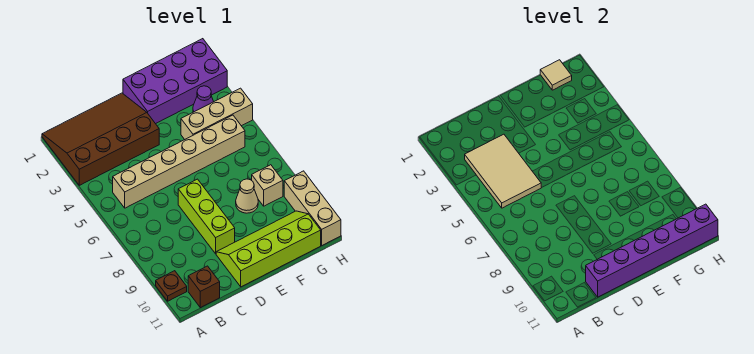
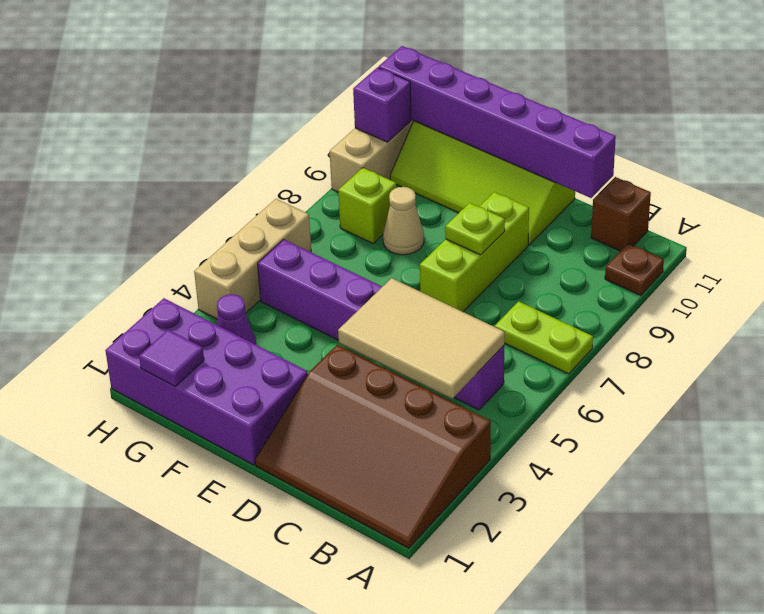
none -> lime plate A7:B7 level 1
tan tile B3:C5 level 2 -> tan tile B4:D5 level 2
tan brick B5:G5 level 1 -> purple brick B5:G5 level 1
none -> lime plate D8 level 2
tan brick F4:H4 level 1 -> tan brick H4:H6 level 1
tan tile G1 level 2 -> purple tile G1 level 2
tan brick G8 level 1 -> lime brick G8 level 1
none -> purple brick H10 level 2

